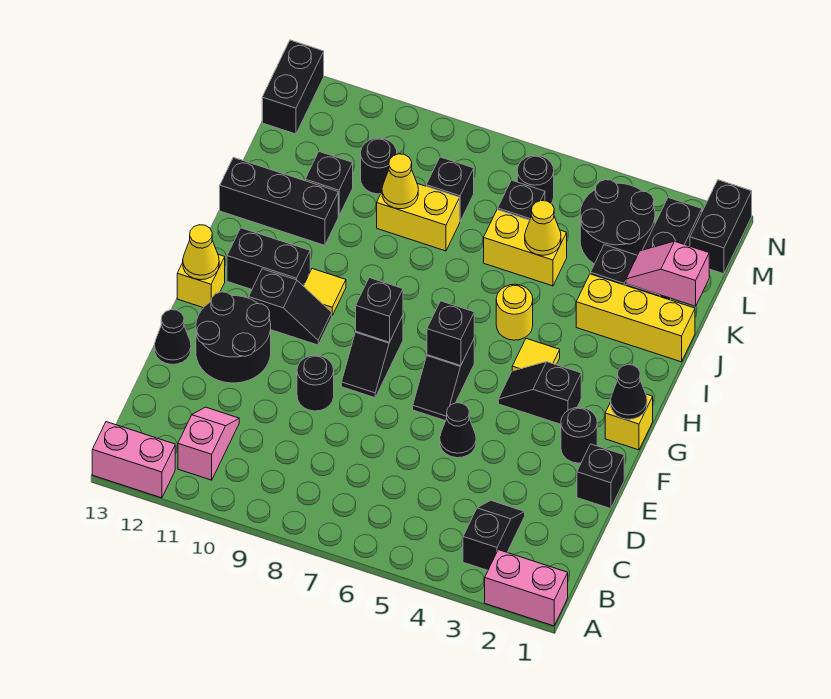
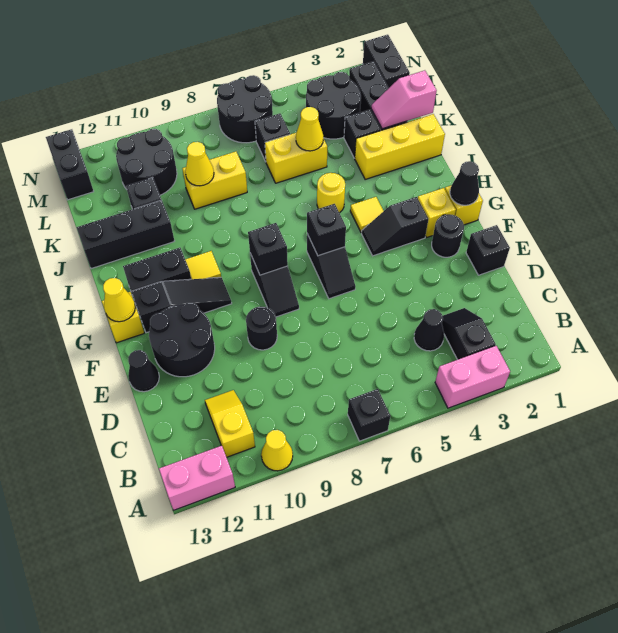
pink brick A1:A2 level 1 -> pink brick A3:A4 level 1
none -> yellow cone A10 level 1
pink slope B11:C11 level 1 top B -> yellow slope B11:C11 level 1 top B
black cone E5 level 1 -> black cone C4 level 1
none -> yellow brick G2 level 1
black slope G10:G11 level 1 top 11 -> black slope G10:G12 level 1 top 12
black brick L8 level 1 -> black brick A7 level 1
black round brick L10 level 1 -> black round brick L10:M11 level 1
black round brick M6 level 1 -> black round brick M6:N7 level 1

